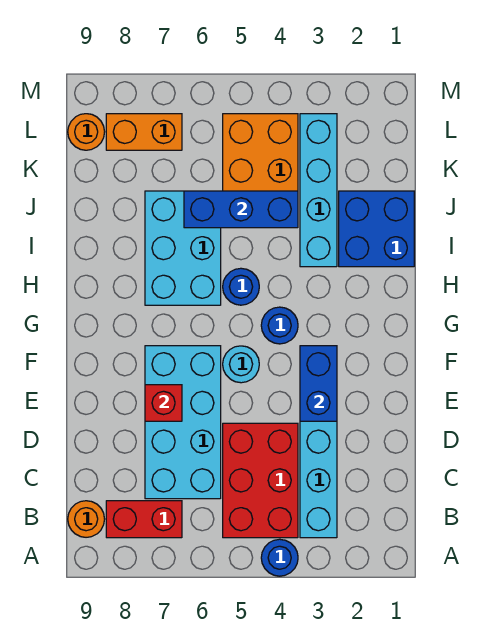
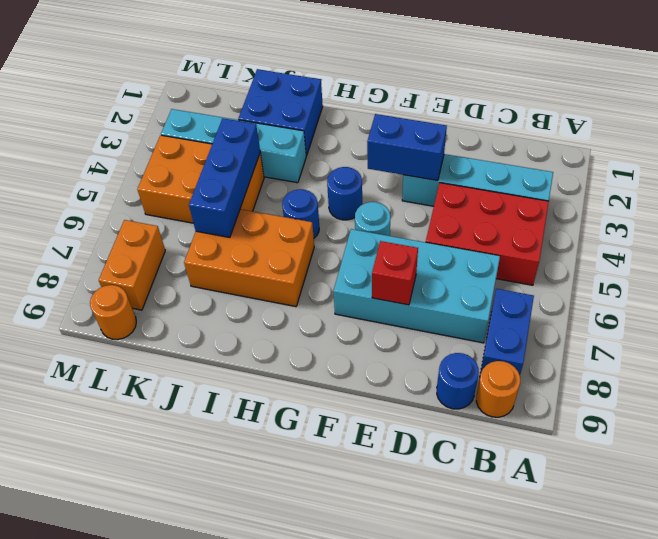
blue round brick A4 level 1 -> blue round brick C9 level 1
red brick B7:B8 level 1 -> blue brick B7:B8 level 1
cyan brick H6:J7 level 1 -> orange brick H6:J7 level 1

